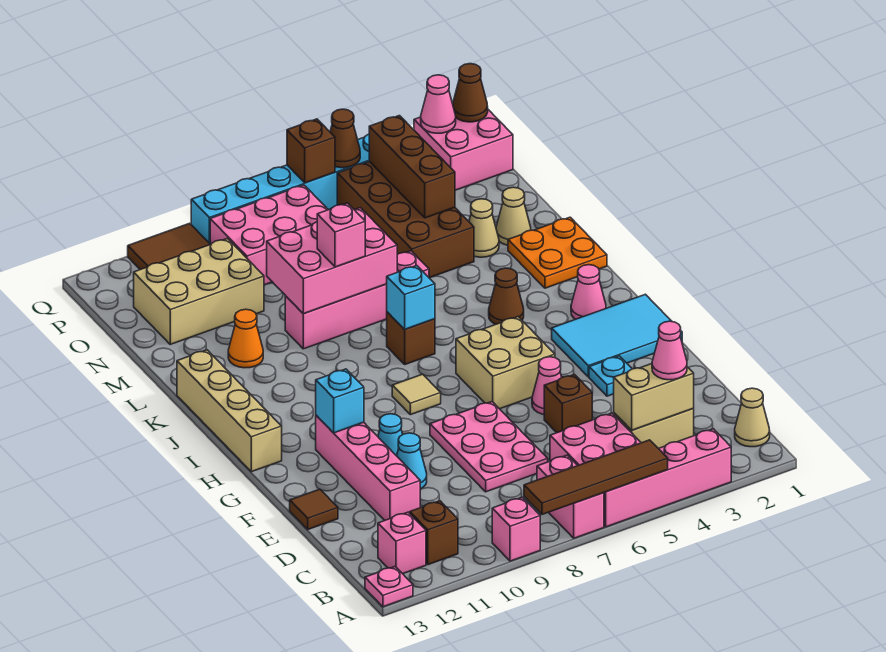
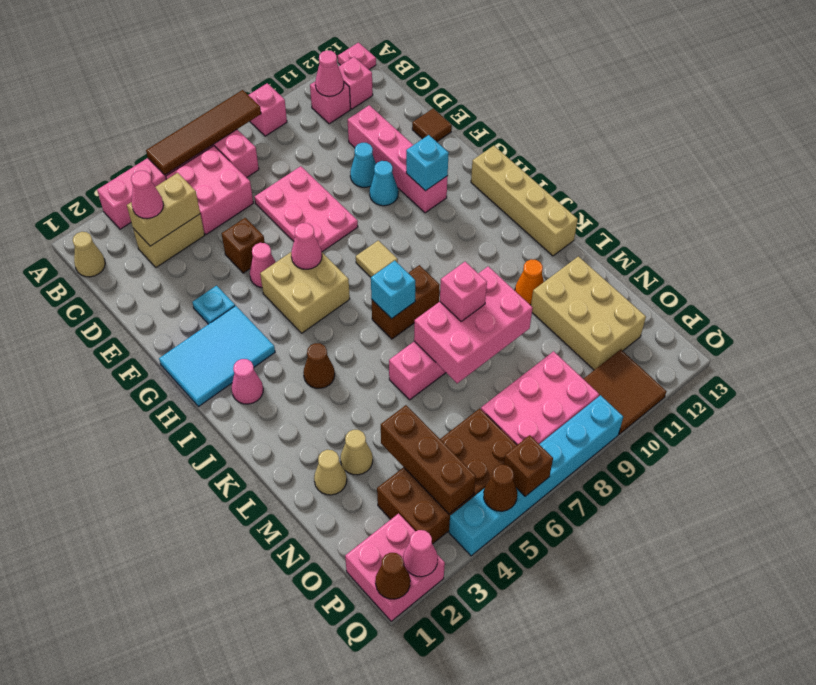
brown brick B11 level 1 -> pink brick B11 level 1
none -> pink cone B11 level 2
none -> pink cone G6 level 2
brown brick J7 level 1 -> brown brick J7:J8 level 1
orange plate K1:L2 level 1 -> none
brown brick M4:P5 level 1 -> brown brick O3:P6 level 1
tan brick N10:O12 level 1 -> tan brick M11:O12 level 1

